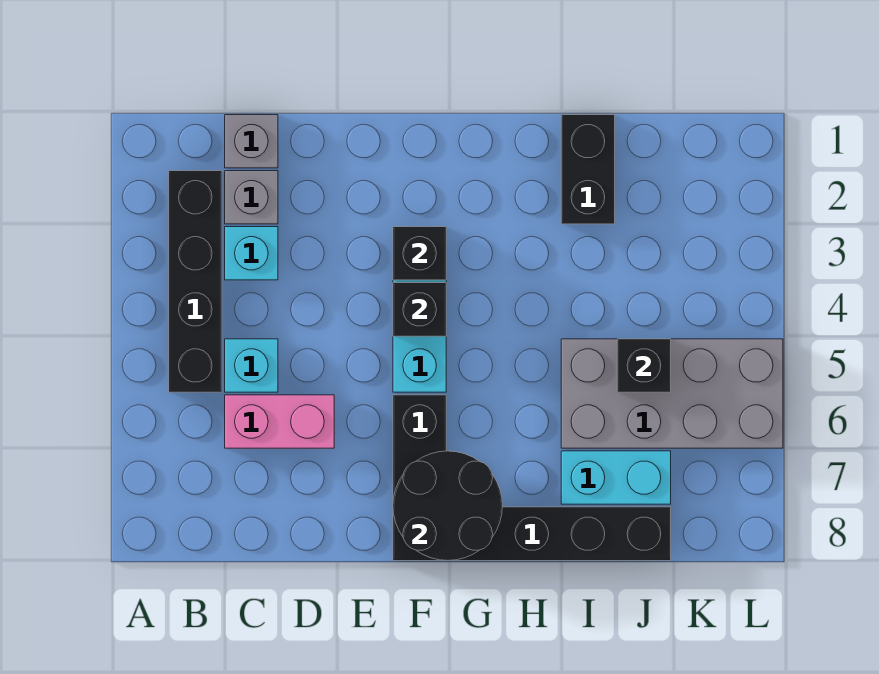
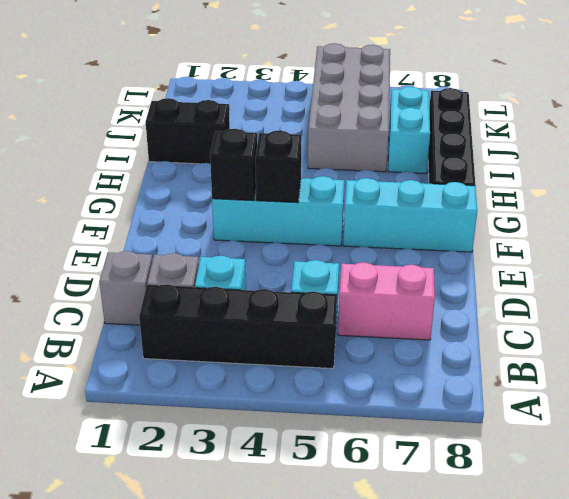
pink brick C6:D6 level 1 -> pink brick C6:C7 level 1
black brick F6:F8 level 1 -> cyan brick F6:F8 level 1
black round brick F7:G8 level 2 -> none
black brick J5 level 2 -> none

